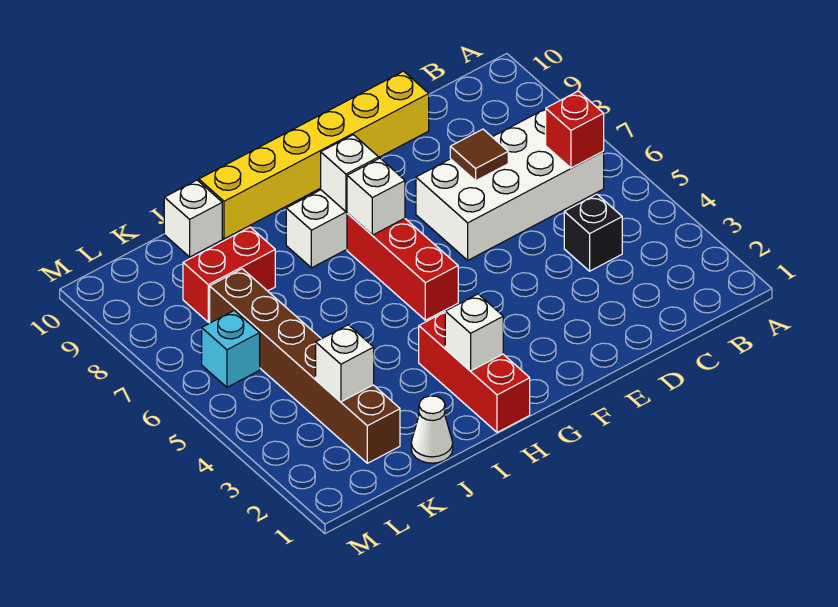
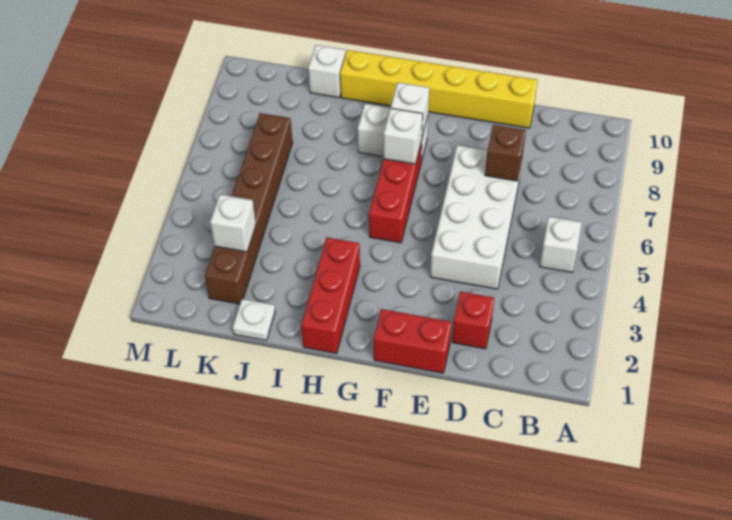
white brick B6:E7 level 1 -> white brick D4:E7 level 1
red brick B6 level 2 -> red brick D2 level 1
black brick C4 level 1 -> none
brown tile D7 level 2 -> brown brick D7 level 2
white brick H2 level 2 -> white brick B5 level 1
white cone J1 level 1 -> white plate J1 level 1
red brick J8:K8 level 1 -> red brick E1:F1 level 1
cyan brick L6 level 1 -> none

